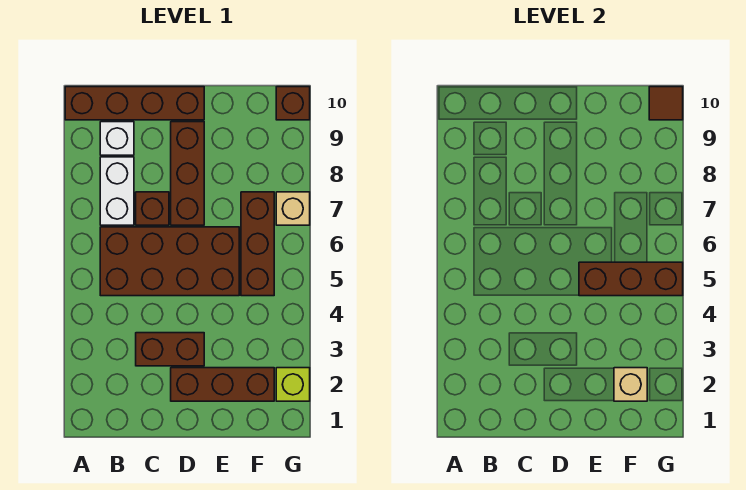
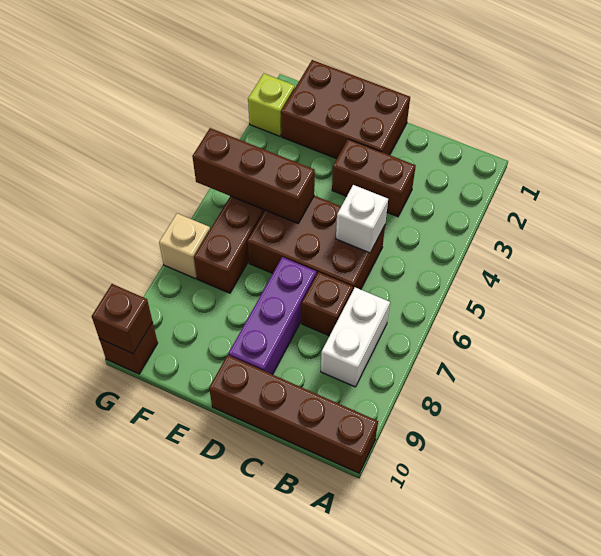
brown brick B5:E6 level 1 -> brown brick C5:E6 level 1
white brick B9 level 1 -> white brick C5 level 2
brown brick D2:F2 level 1 -> brown brick D1:F2 level 1
brown brick D7:D9 level 1 -> purple brick D7:D9 level 1
tan brick F2 level 2 -> none
brown tile G10 level 2 -> brown brick G10 level 2

